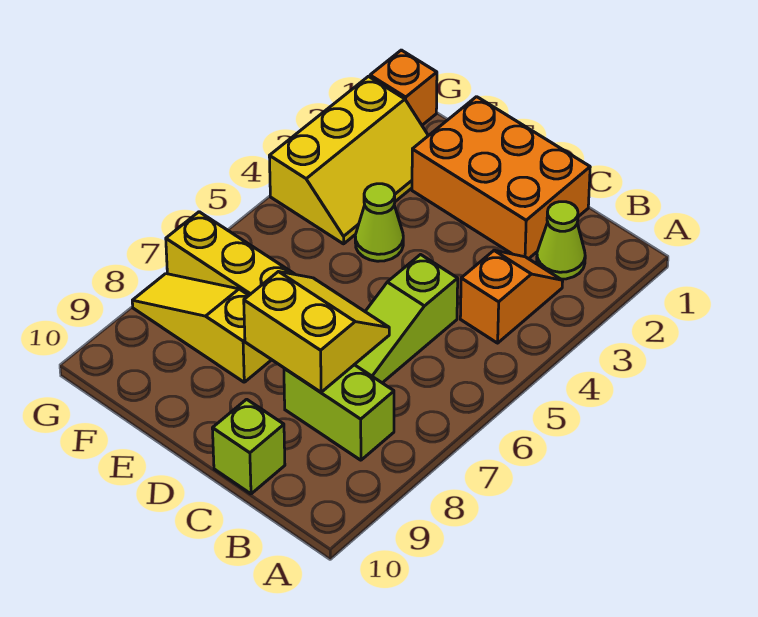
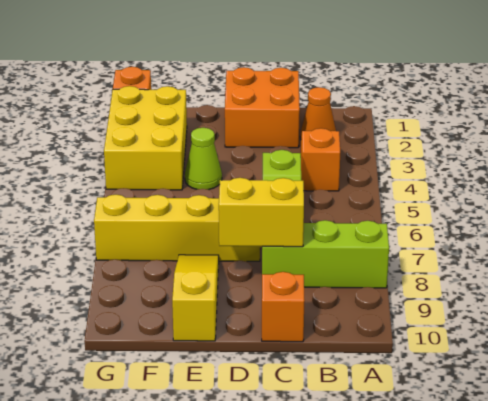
lime cone B2 level 1 -> orange cone B2 level 1
lime brick B8:C8 level 1 -> lime brick A8:C8 level 1
orange brick C1:E2 level 1 -> orange brick C1:D2 level 1
lime brick C10 level 1 -> orange brick C10 level 1
yellow slope E8:G8 level 1 top E -> yellow slope E8:E10 level 1 top 10
yellow slope F2:G4 level 1 top G -> yellow brick F2:G4 level 1

